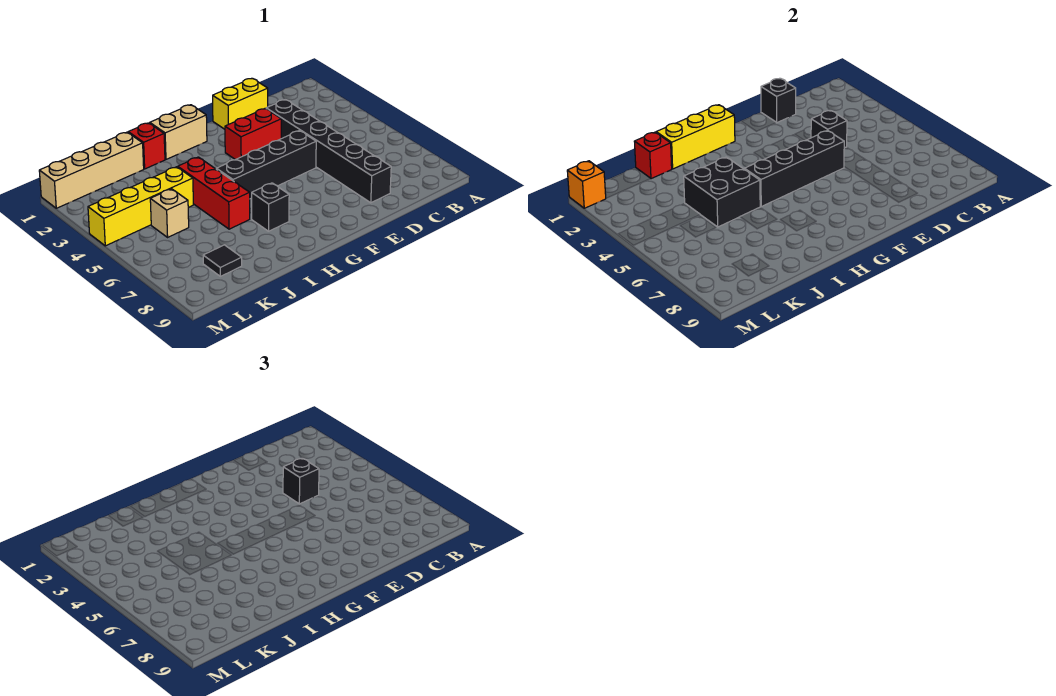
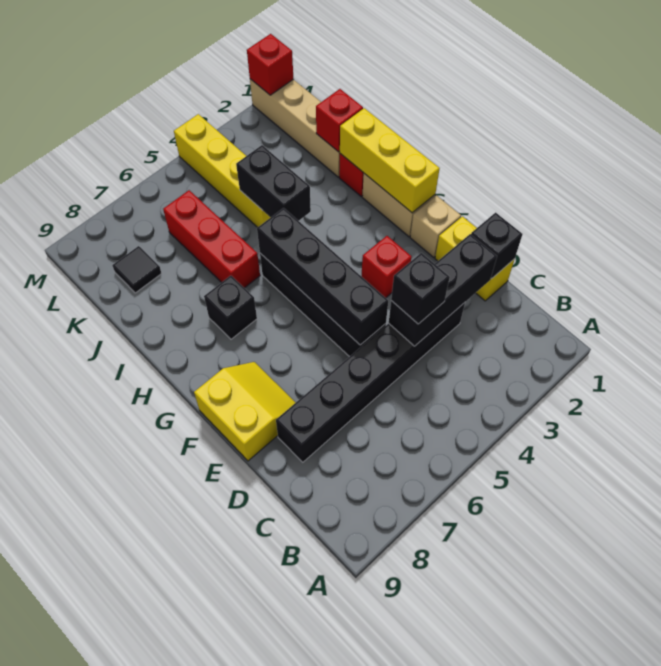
black brick D4 level 2 -> black brick D2:D4 level 2
red brick E3:F3 level 1 -> red brick F3 level 1
none -> yellow slope E8:F9 level 1 top 9
red brick I4:I6 level 1 -> red brick I6:K6 level 1
black brick I4:J5 level 2 -> black brick I4:J4 level 2
tan brick K5 level 1 -> tan brick F1 level 1
orange brick M1 level 2 -> red brick M1 level 2

